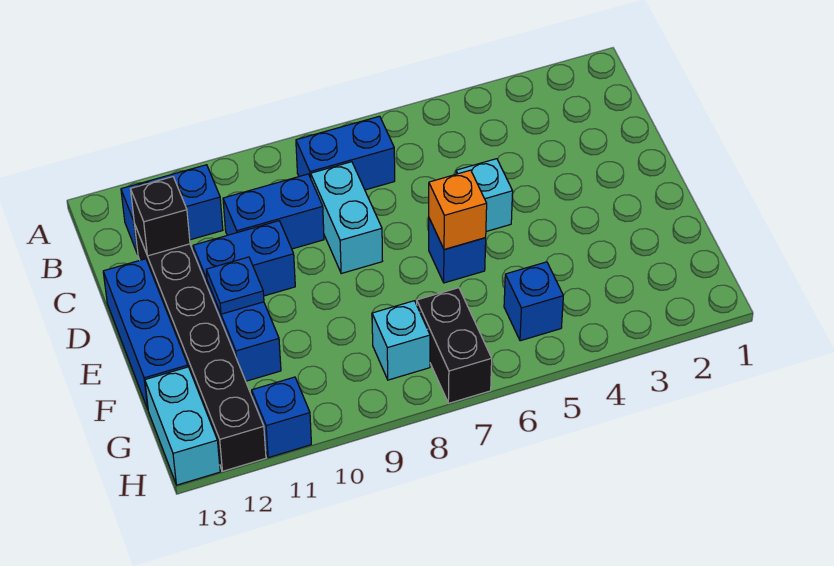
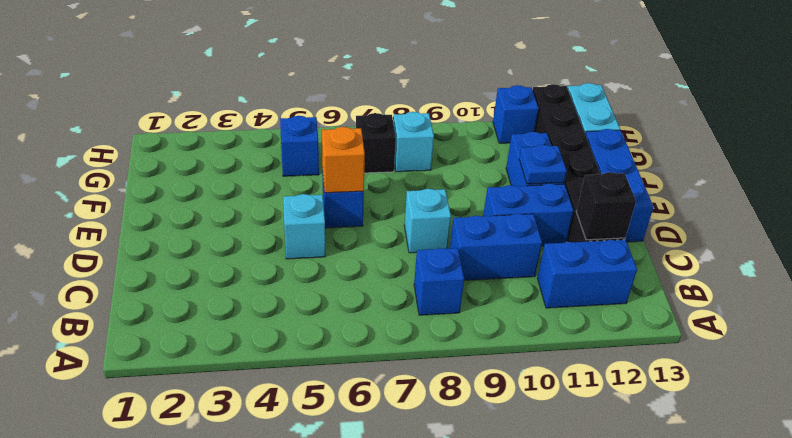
blue brick B7:B8 level 1 -> blue brick B8 level 1
cyan brick C8:D8 level 1 -> cyan brick D8 level 1
black brick G7:H7 level 1 -> black brick G7 level 1

